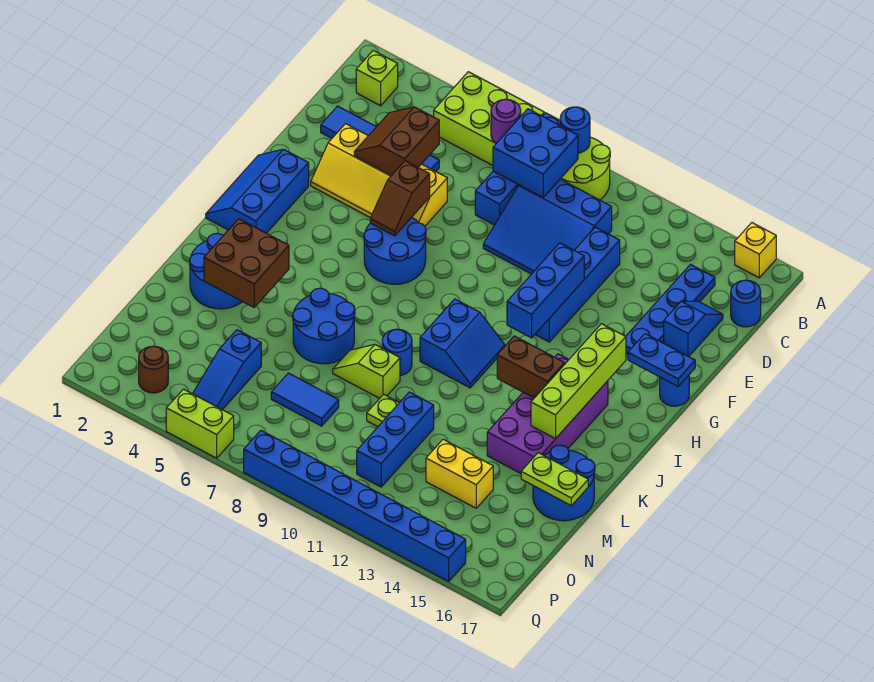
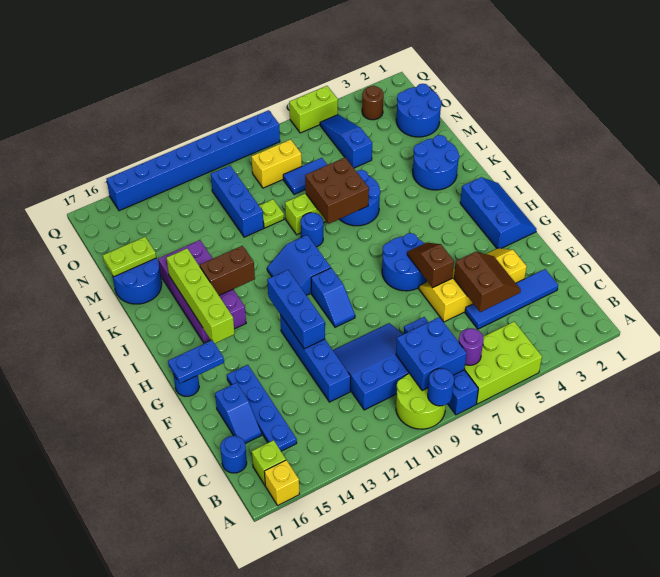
lime brick B2 level 1 -> lime brick B16 level 1
none -> blue slope G10:H10 level 1 top H
brown brick K3:L4 level 2 -> brown brick K7:L8 level 2
none -> blue round brick N1:O2 level 1
yellow brick N13:N14 level 1 -> yellow brick O8:O9 level 1

